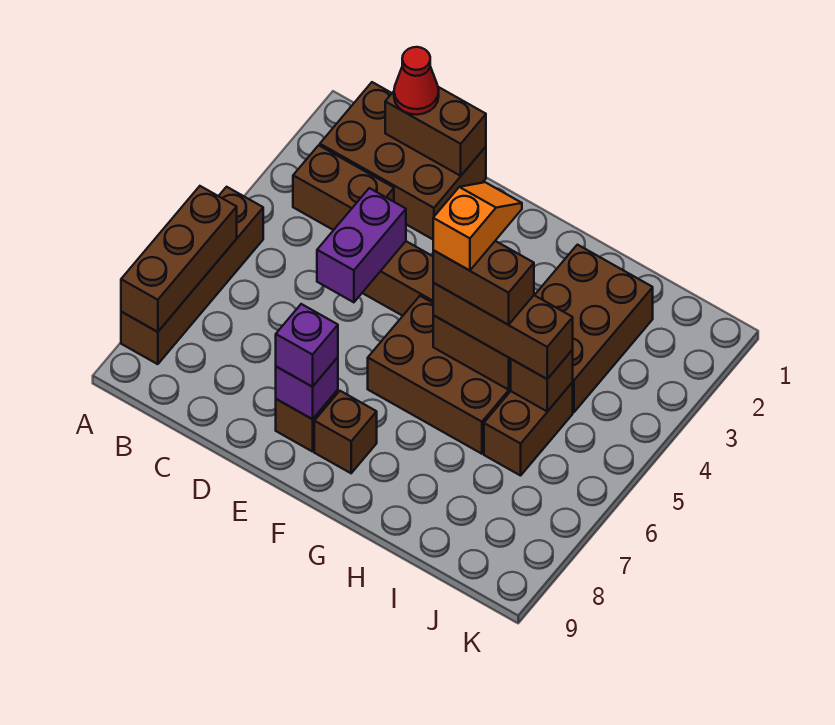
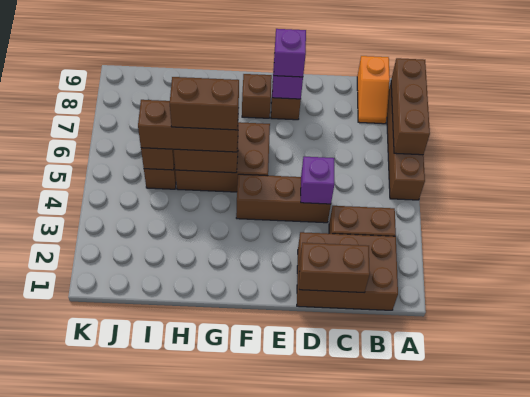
red cone C1 level 3 -> none
purple brick D4:D5 level 2 -> purple brick D4 level 2
orange slope G4:G5 level 5 top 5 -> orange slope B8:B9 level 1 top 9
brown brick H2:I4 level 1 -> none

